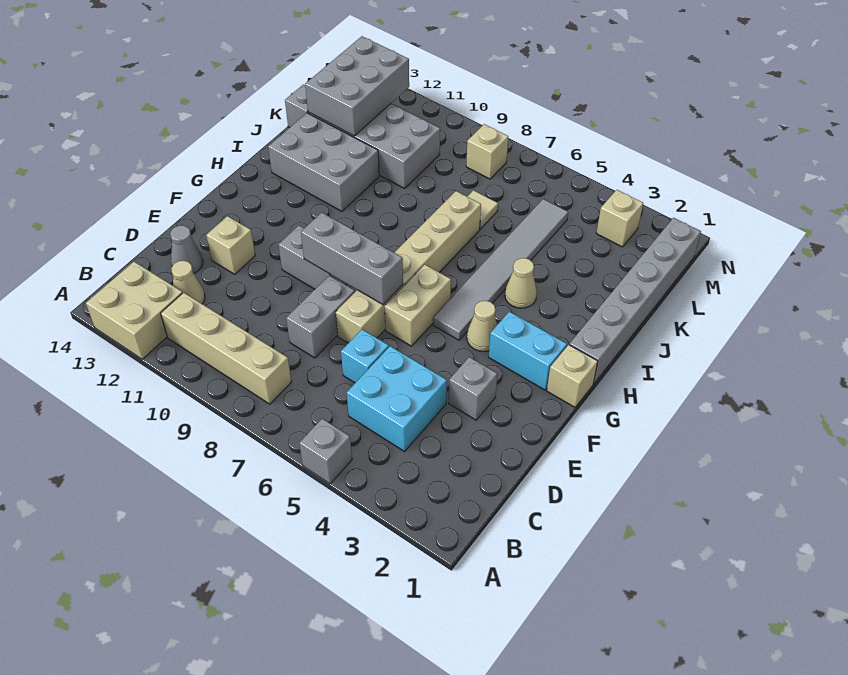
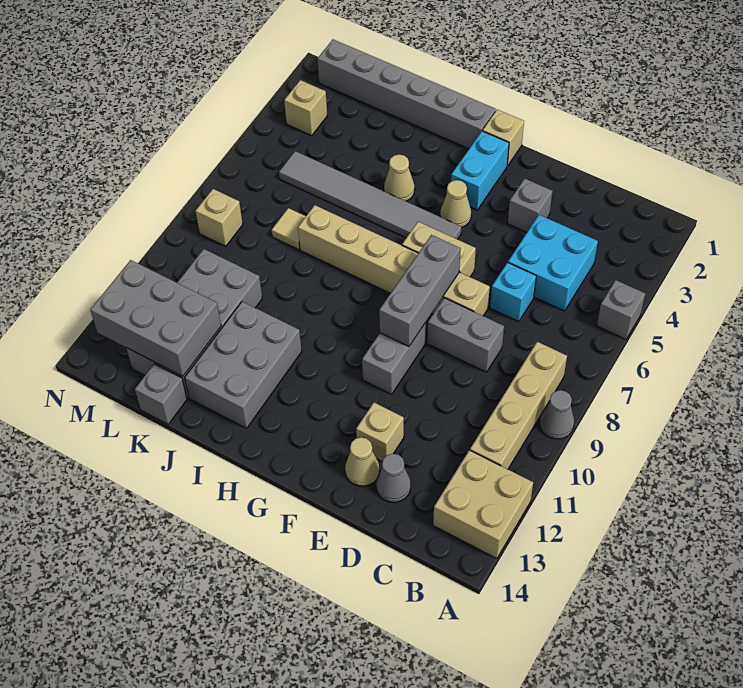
none -> grey cone A9 level 1
tan cone C12 level 1 -> tan cone E13 level 1

